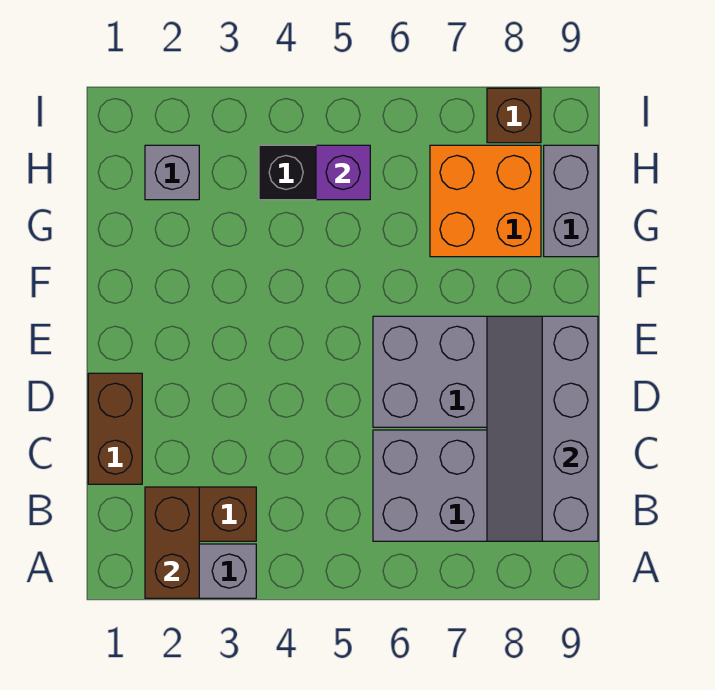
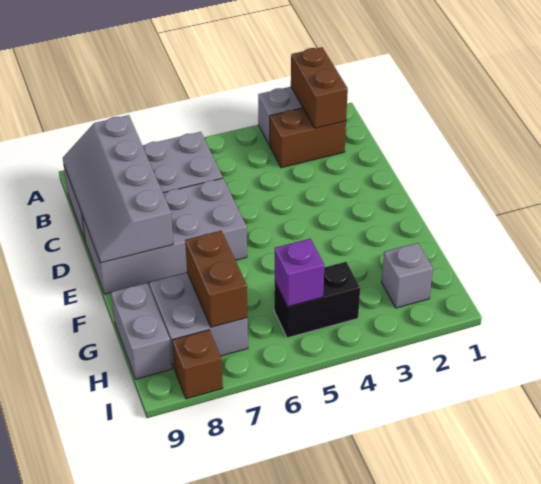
grey slope B8:E9 level 2 top 9 -> grey slope B8:E9 level 2 top 8
brown brick C1:D1 level 1 -> brown brick G7:H7 level 2
orange brick G7:H8 level 1 -> grey brick G7:H8 level 1

